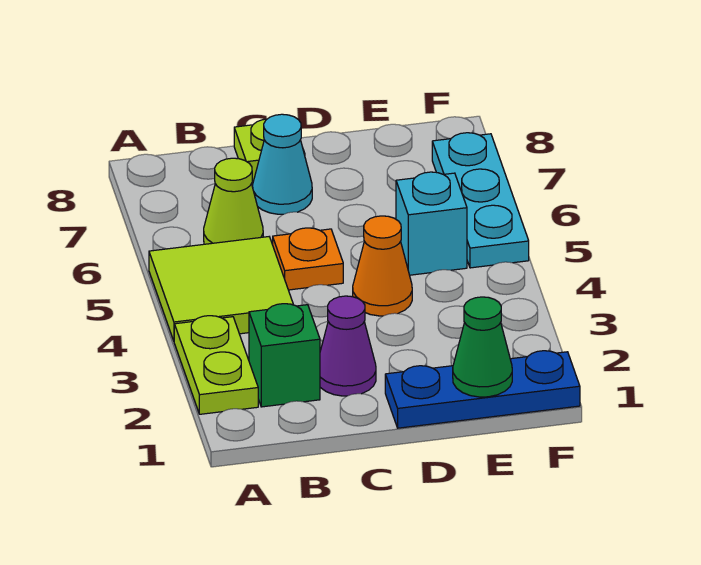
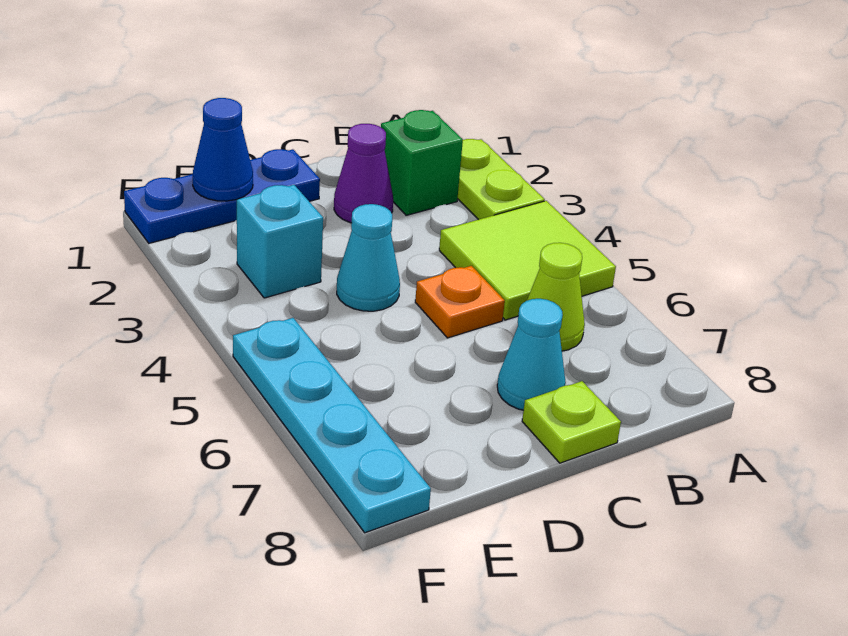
orange cone D4 level 1 -> cyan cone D4 level 1
green cone E1 level 2 -> blue cone E1 level 2
cyan brick E5 level 1 -> cyan brick E3 level 1
cyan plate F5:F7 level 1 -> cyan plate F5:F8 level 1

